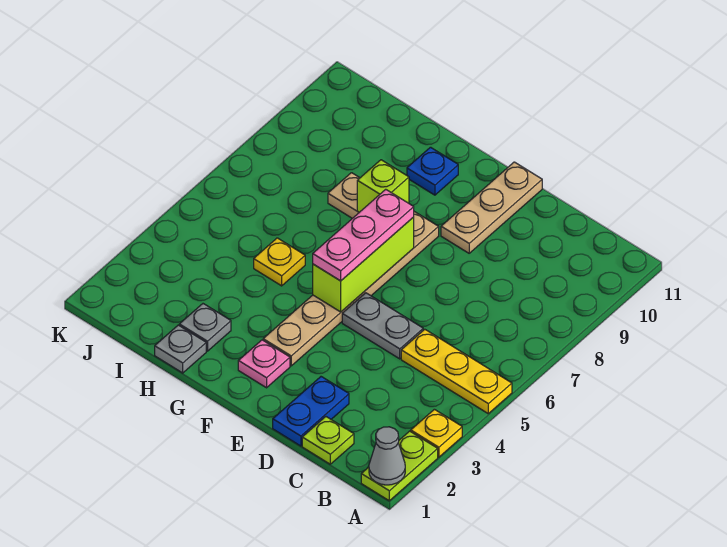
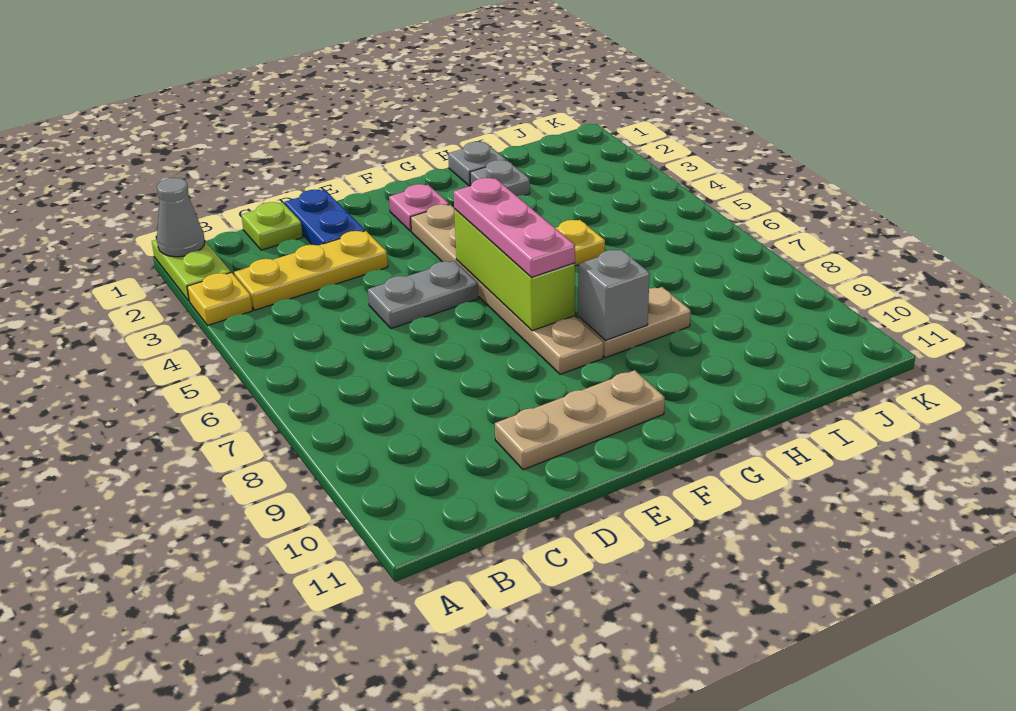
yellow plate A5:C5 level 1 -> yellow plate B3:D3 level 1
tan plate E9:E11 level 1 -> tan plate D10:F10 level 1
lime brick G8 level 2 -> grey brick G8 level 2
blue plate G10 level 1 -> none

